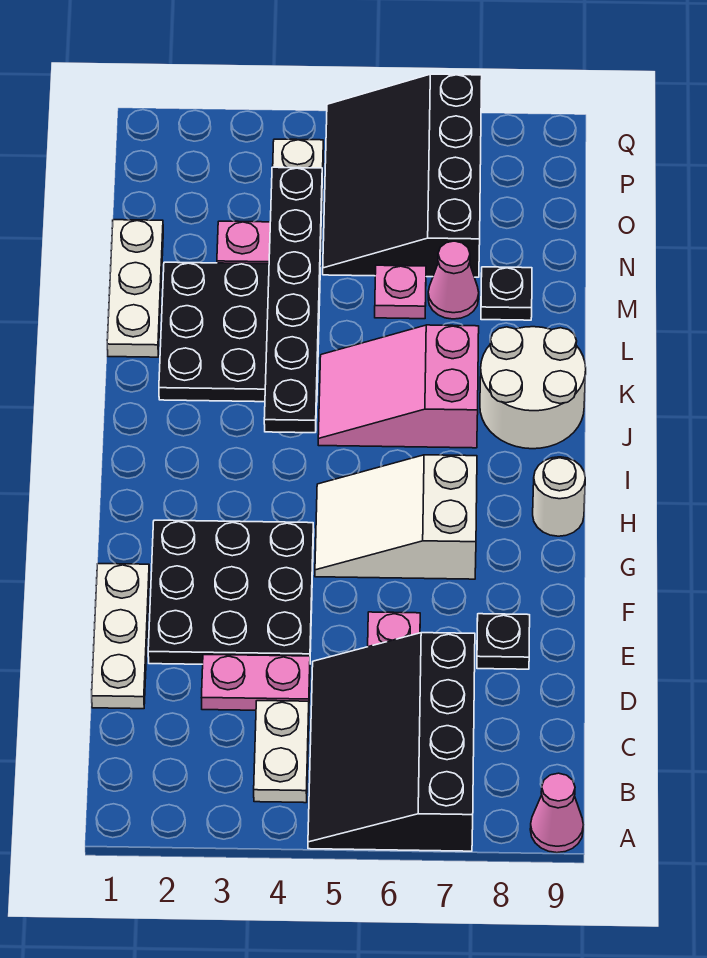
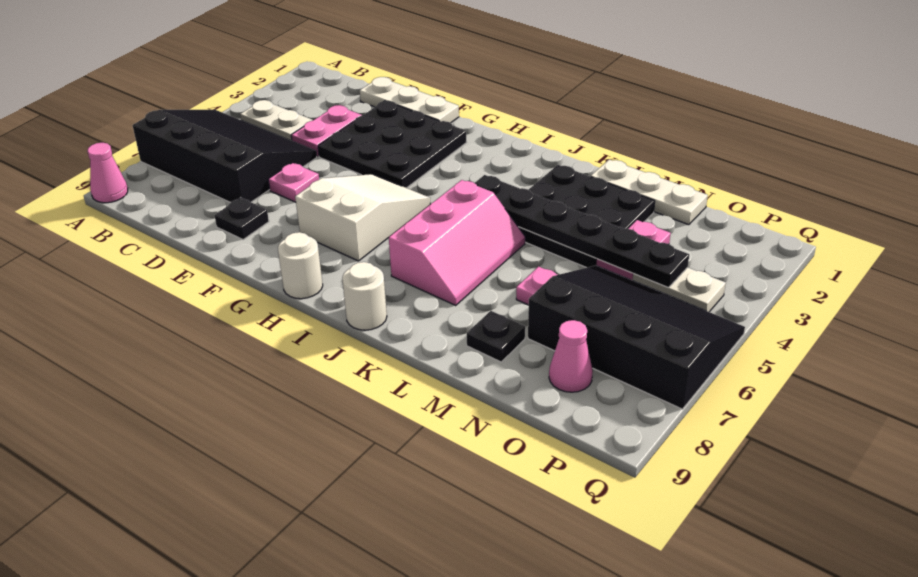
pink slope J5:K7 level 1 top 7 -> pink slope J5:K7 level 1 top J
white round brick J8:K9 level 1 -> white round brick J9 level 1
pink cone M7 level 1 -> pink cone O8 level 1

